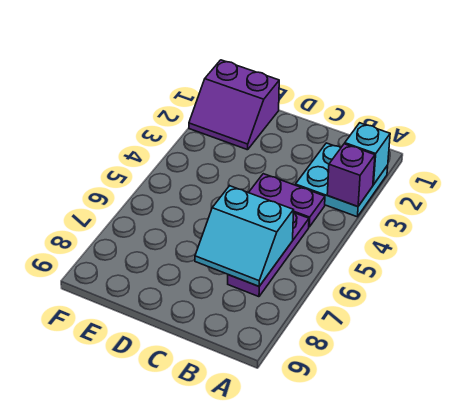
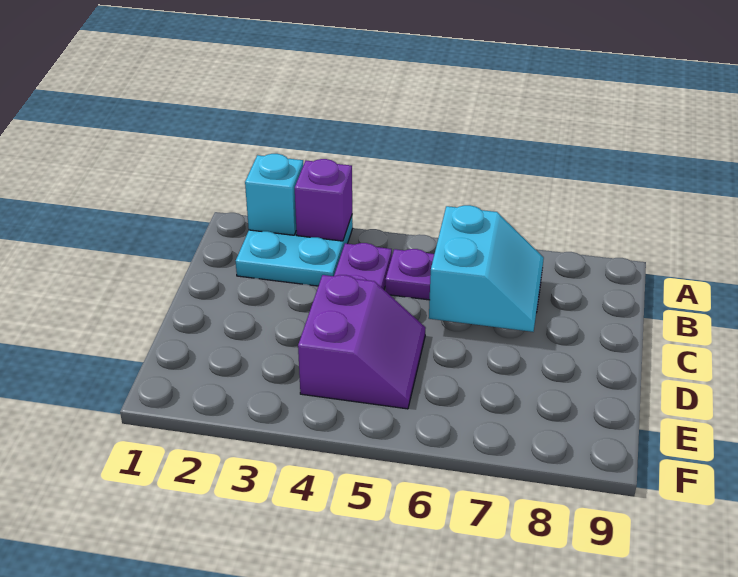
purple slope E1:F2 level 1 top 1 -> purple slope D4:E5 level 1 top 4

